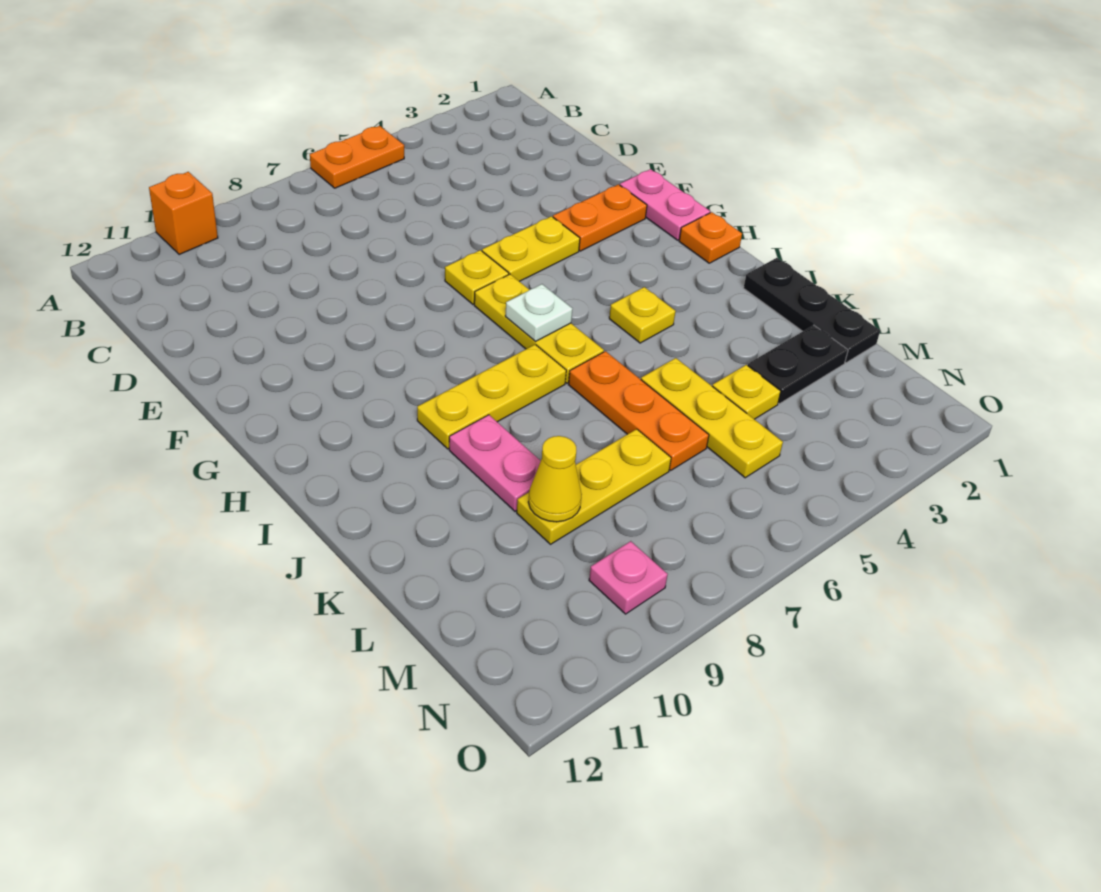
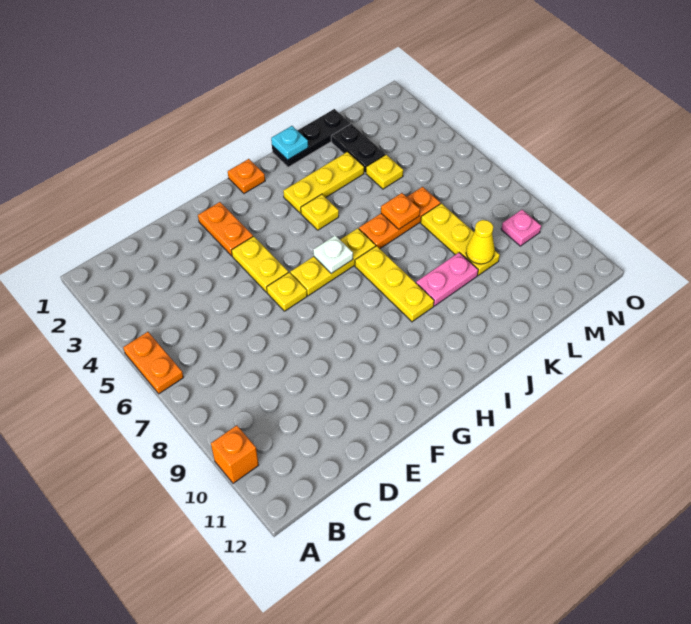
pink plate F1:G1 level 1 -> none
none -> cyan plate J1 level 2
yellow plate K5:M5 level 1 -> yellow plate I3:K3 level 1
none -> orange plate K6 level 2

